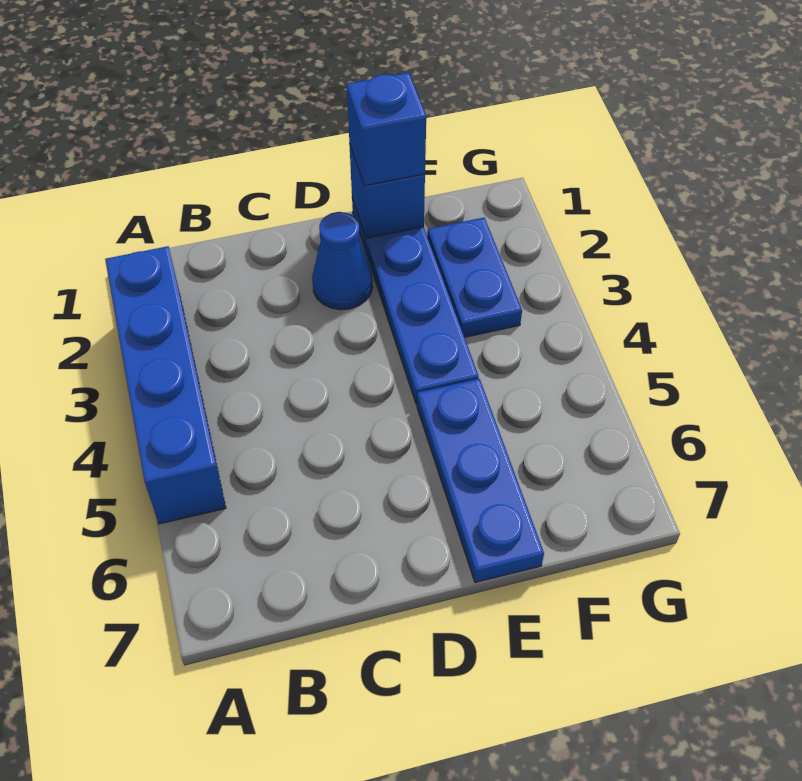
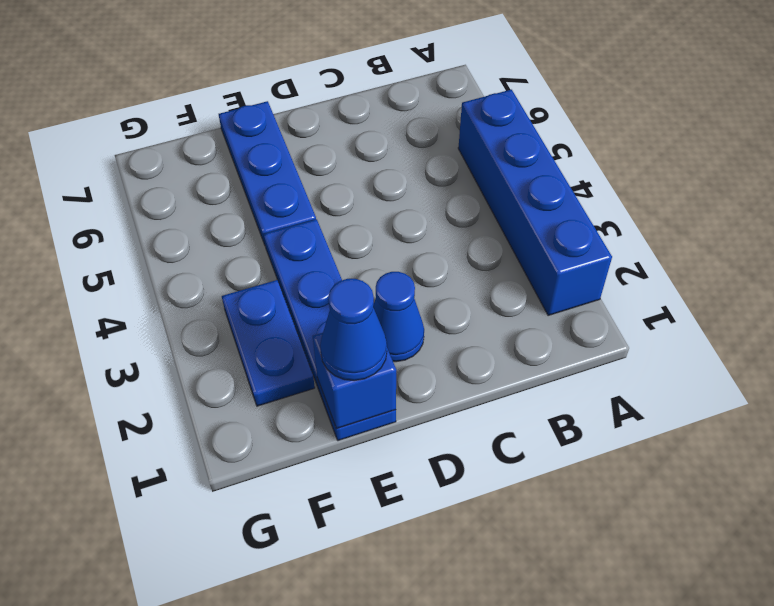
blue brick E1 level 3 -> blue cone E1 level 3

